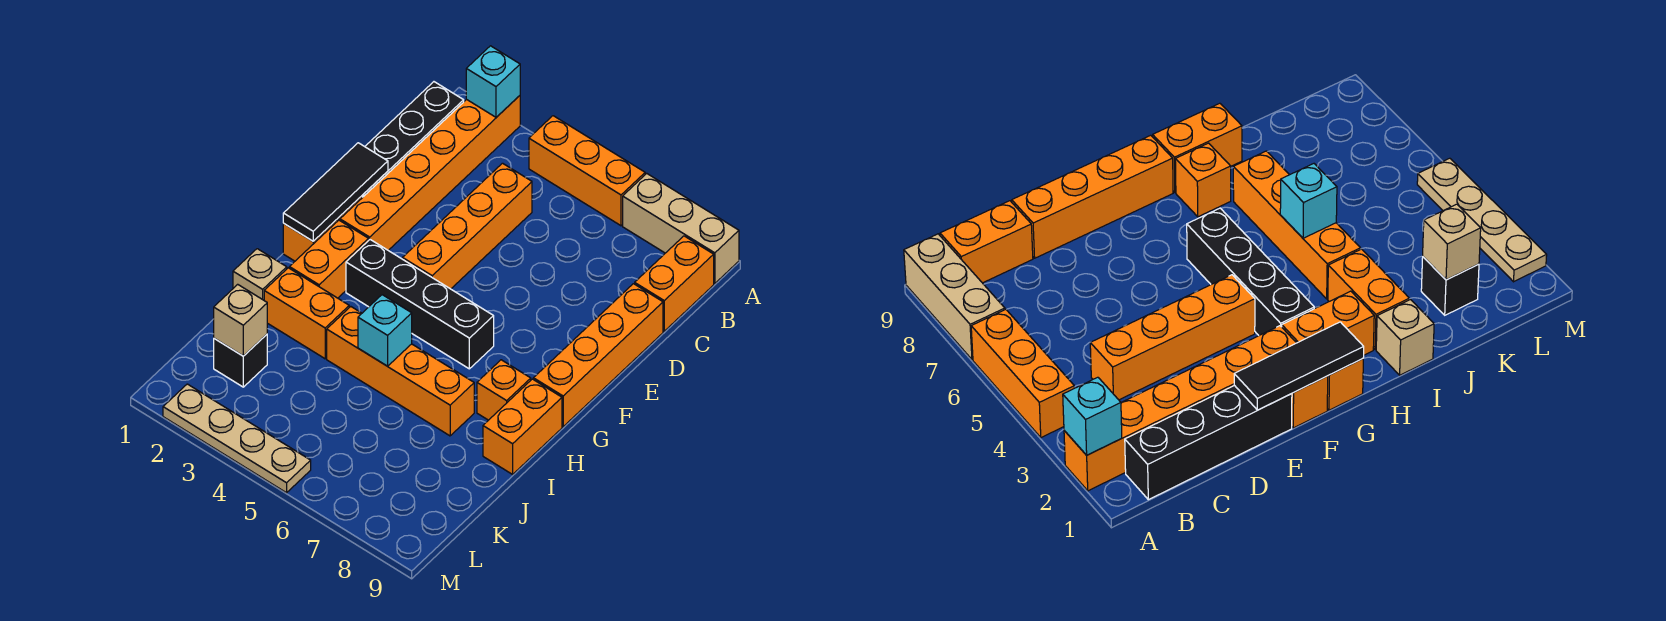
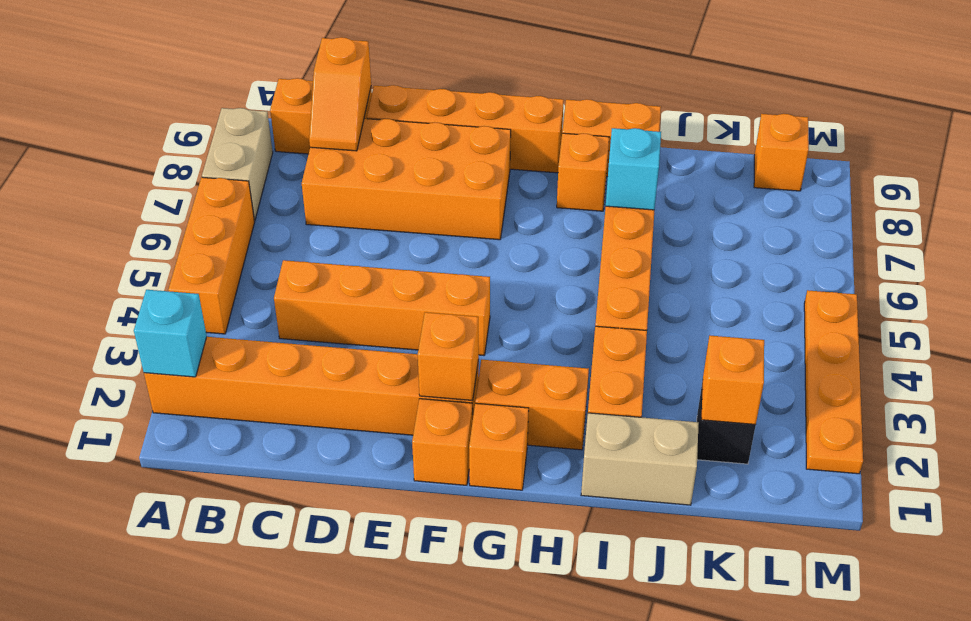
tan brick A7:A9 level 1 -> tan brick A7:A8 level 1
black brick B1:E1 level 1 -> none
none -> orange brick C7:F8 level 1
none -> orange slope C8:C9 level 2 top 9
black tile E1:G1 level 2 -> none
none -> orange brick F2 level 2
black brick G3:G6 level 1 -> none
tan brick I1 level 1 -> tan brick I1:J1 level 1
cyan brick I5 level 2 -> cyan brick I7 level 2
tan brick K2 level 2 -> orange brick K2 level 2
none -> orange brick L9 level 1
tan plate M2:M5 level 1 -> orange plate M2:M5 level 1

